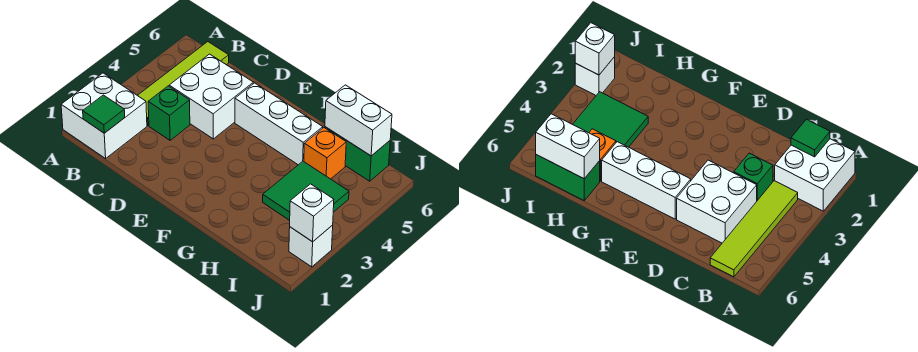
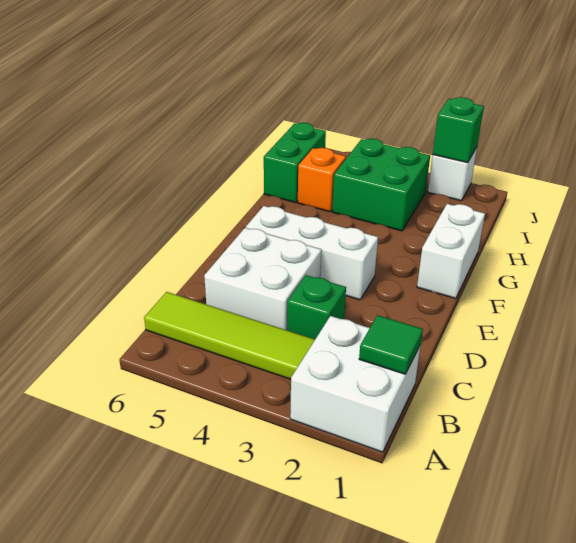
white brick E5:G5 level 1 -> white brick E3:E5 level 1
green tile H3:I4 level 1 -> green brick H3:I4 level 1
white brick H6:I6 level 2 -> white brick F1:G1 level 1
white brick J2 level 2 -> green brick J2 level 2

